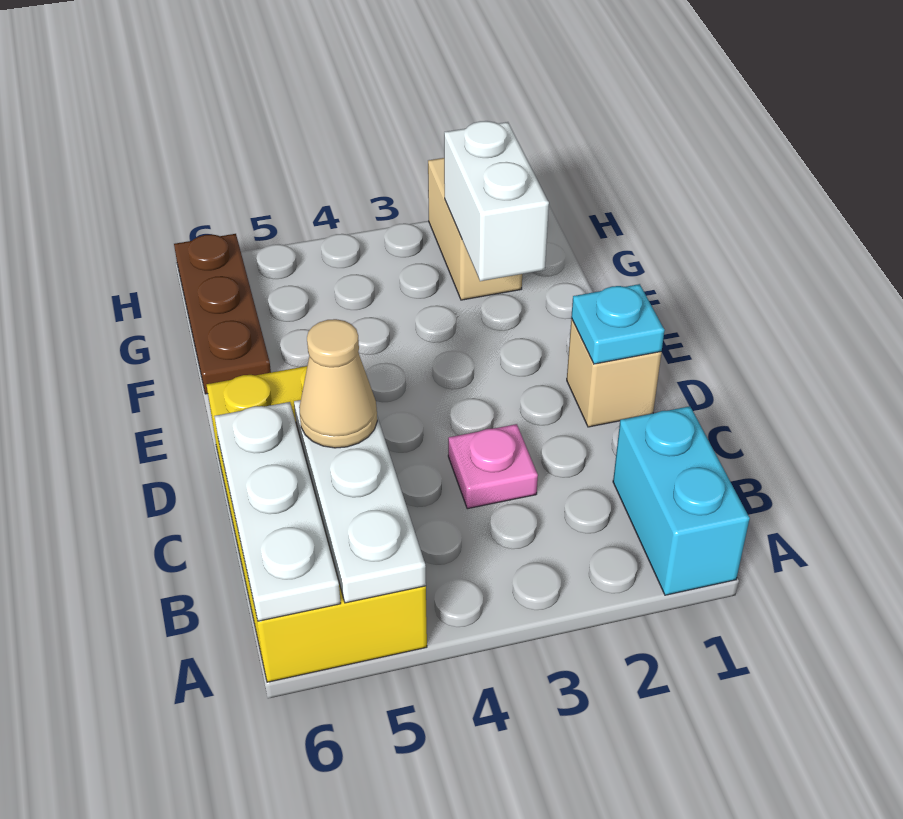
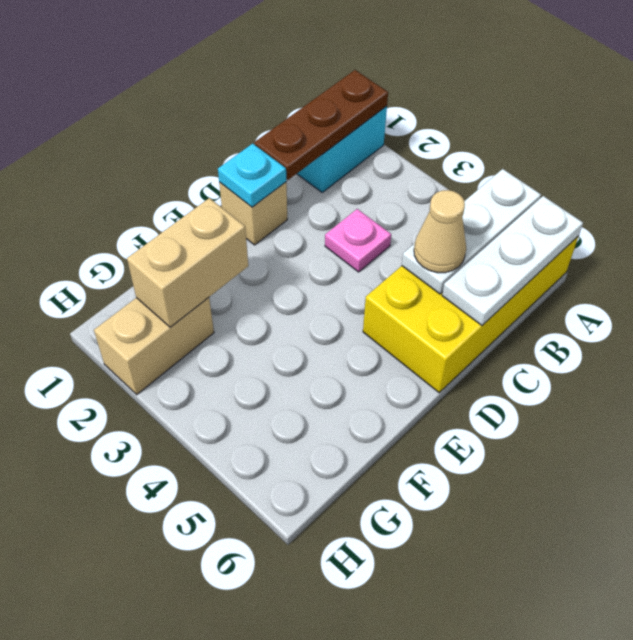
white brick F2:G2 level 2 -> tan brick F2:G2 level 2
brown plate F6:H6 level 1 -> brown plate A1:C1 level 2

